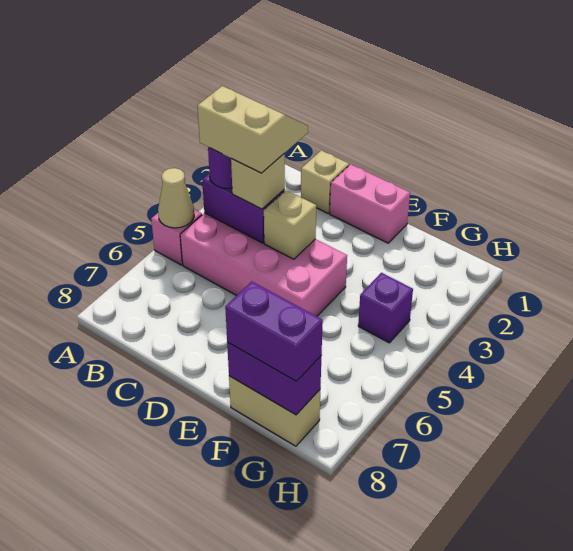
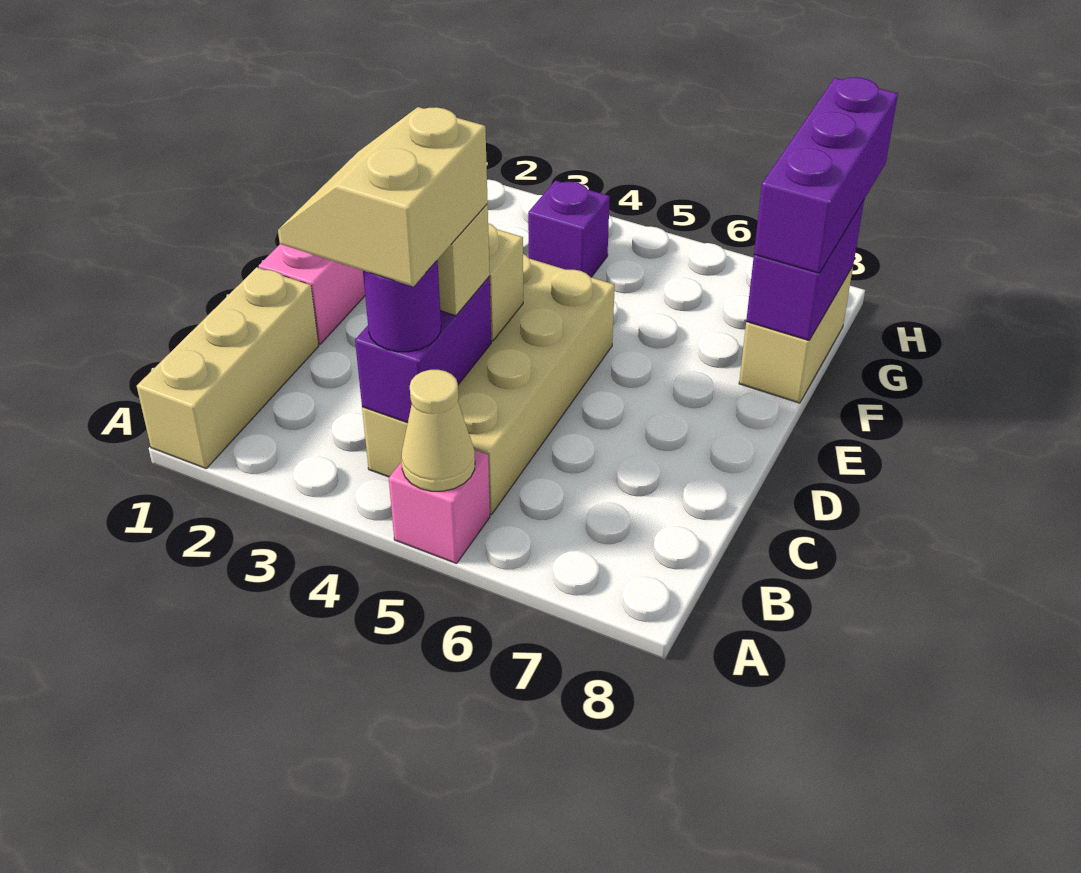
pink brick B4:E5 level 1 -> tan brick B4:E5 level 1
tan brick C1 level 1 -> tan brick A1:C1 level 1
purple brick F8:G8 level 3 -> purple brick F8:H8 level 3

